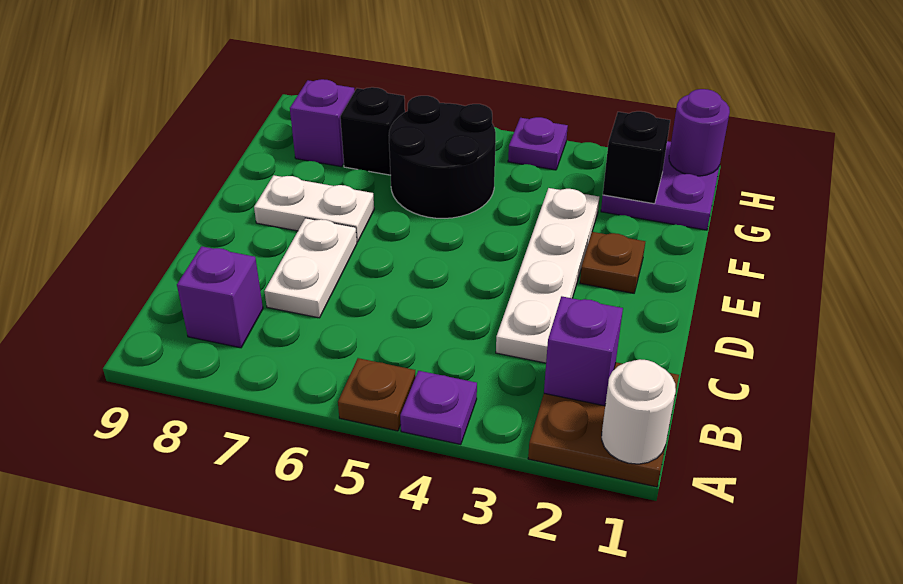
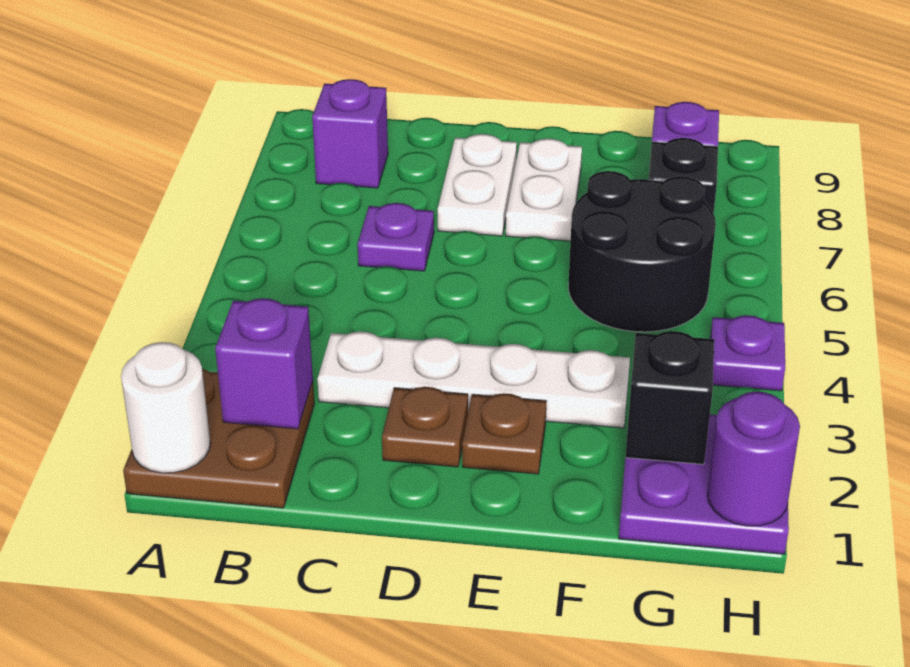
purple plate A4 level 1 -> purple plate C6 level 1
brown plate A5 level 1 -> brown plate D2 level 1
white plate C7:D7 level 1 -> white plate D7:D8 level 1

